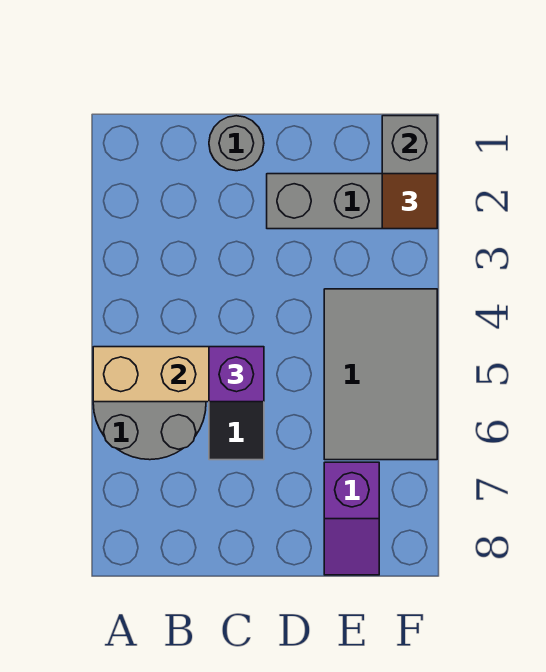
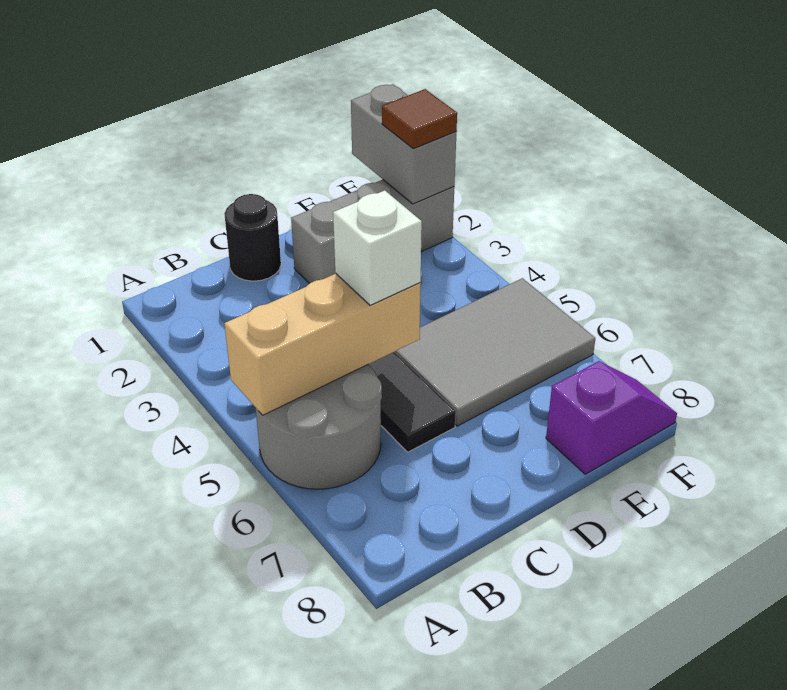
grey round brick C1 level 1 -> black round brick C1 level 1
purple brick C5 level 3 -> white brick C5 level 3
grey tile E4:F6 level 1 -> grey tile D5:F6 level 1
purple slope E7:E8 level 1 top 7 -> purple slope E8:F8 level 1 top E

